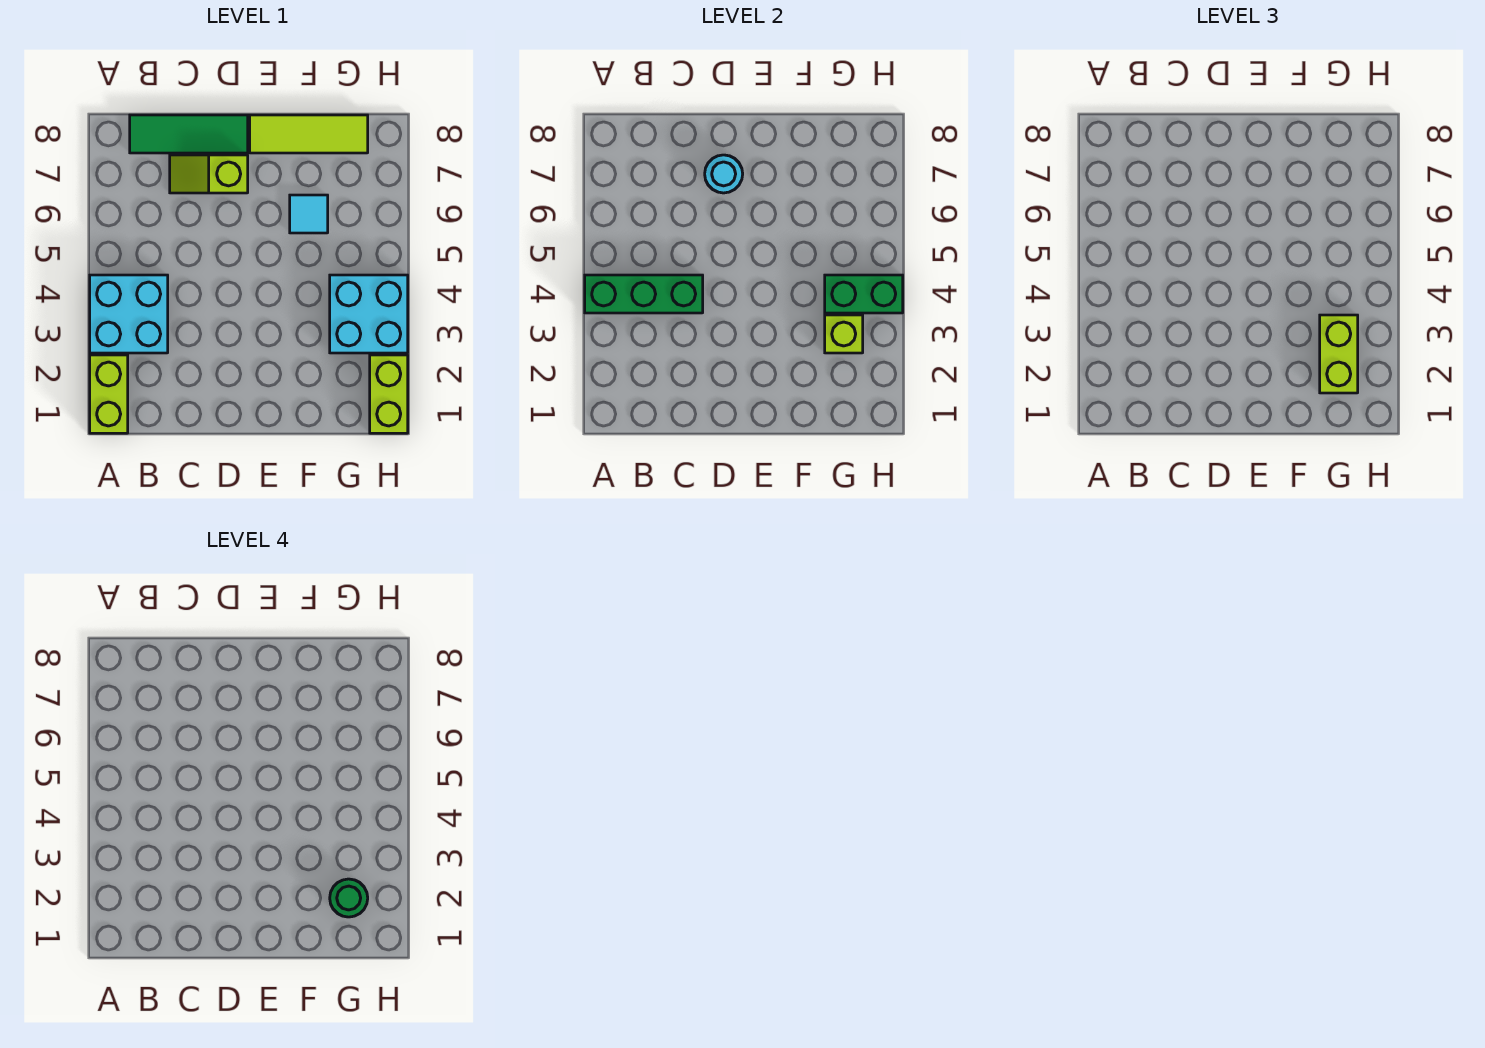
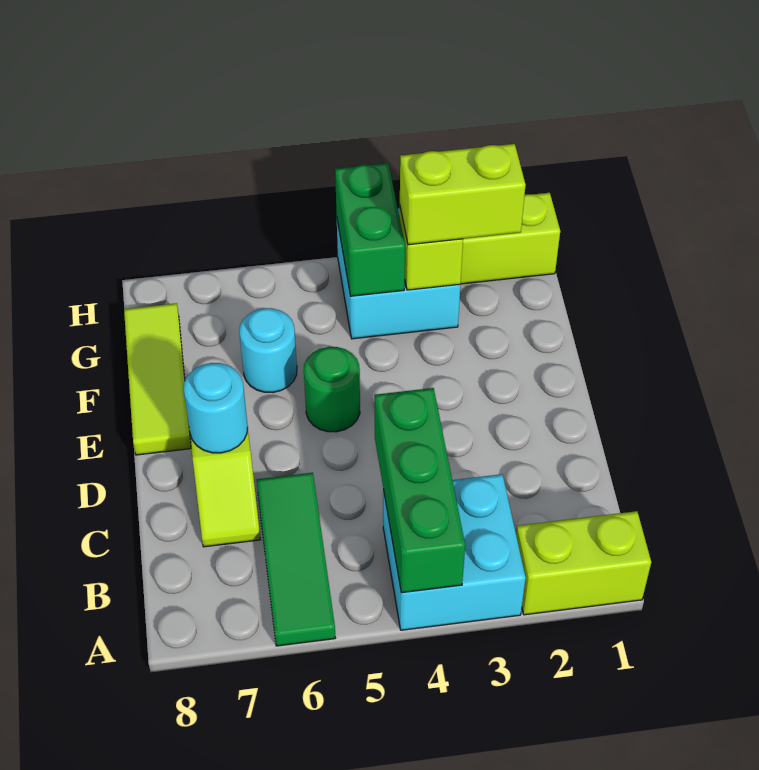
green tile B8:D8 level 1 -> green tile A6:C6 level 1
cyan tile F6 level 1 -> cyan round brick F6 level 1
green round brick G2 level 4 -> green round brick E5 level 1

